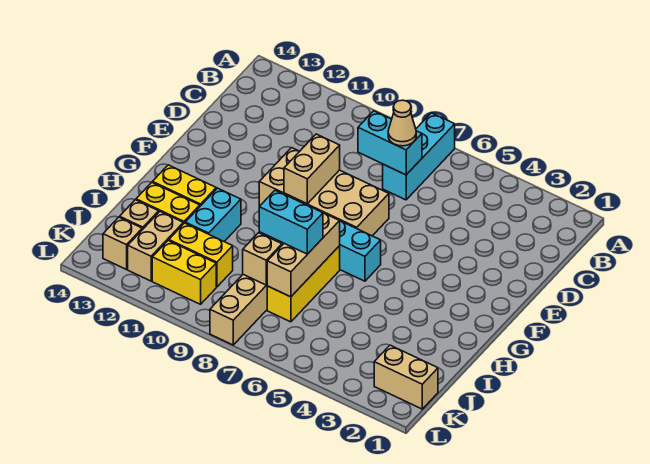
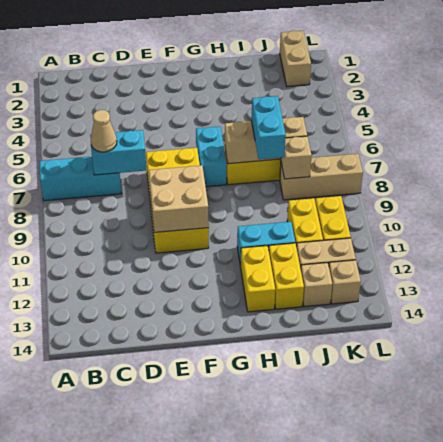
cyan brick C7:C8 level 2 -> cyan brick C7:D7 level 2
tan brick E7:F10 level 1 -> yellow brick E7:F10 level 1
tan brick E9:F9 level 2 -> tan brick E9:F10 level 2

